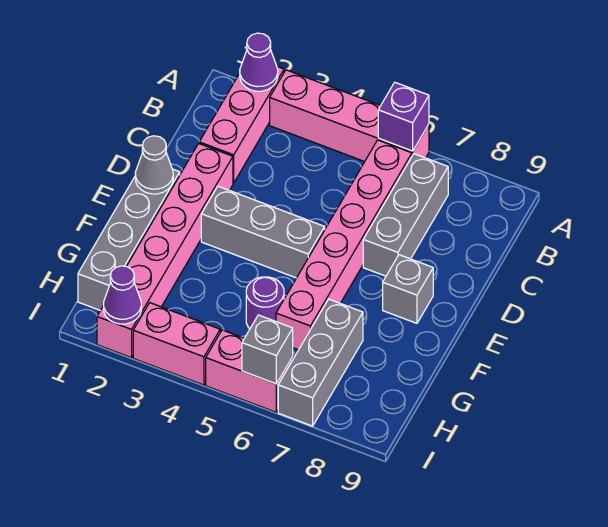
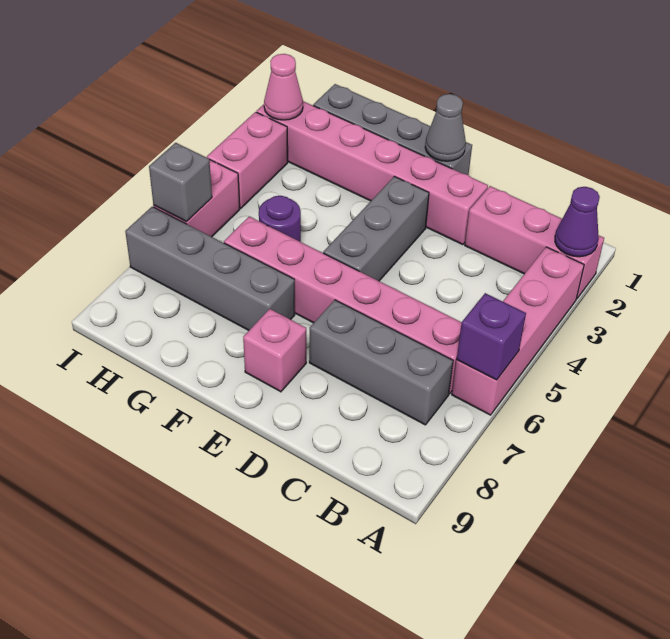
grey brick E8 level 1 -> pink brick E8 level 1
grey brick G7:I7 level 1 -> grey brick F7:I7 level 1
purple cone I2 level 2 -> pink cone I2 level 2

